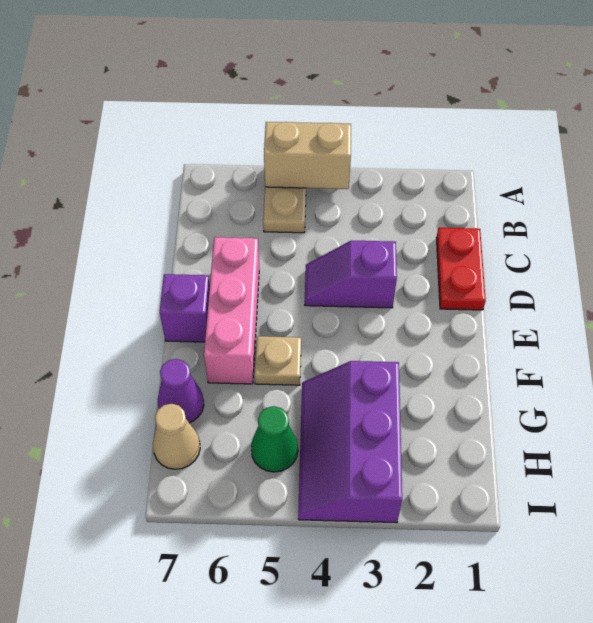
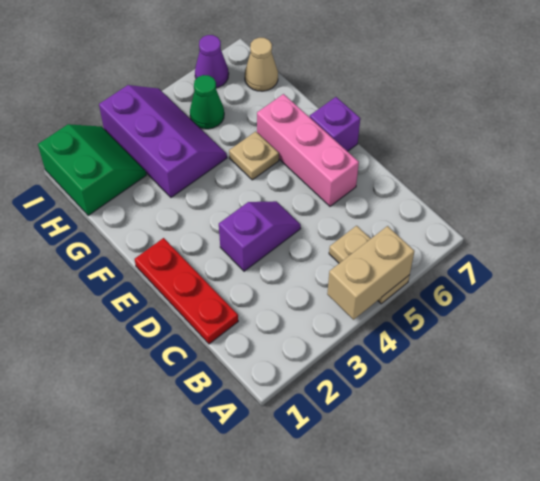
red plate C1:D1 level 1 -> red plate C1:E1 level 1
purple cone G7 level 1 -> purple cone I6 level 1
none -> green slope H1:I2 level 1 top 1

